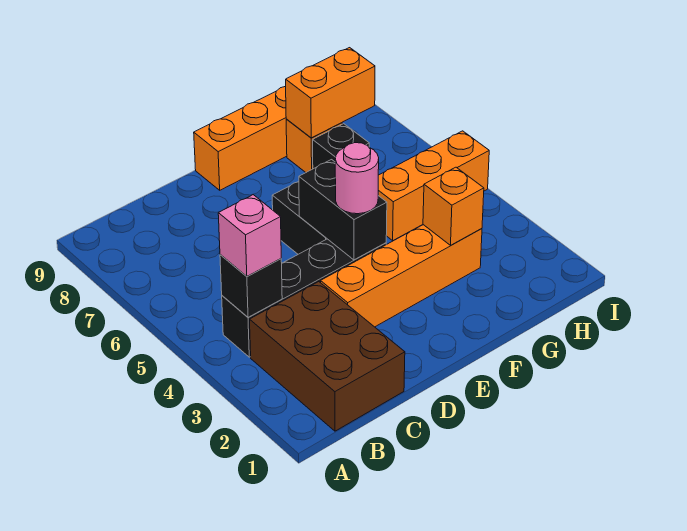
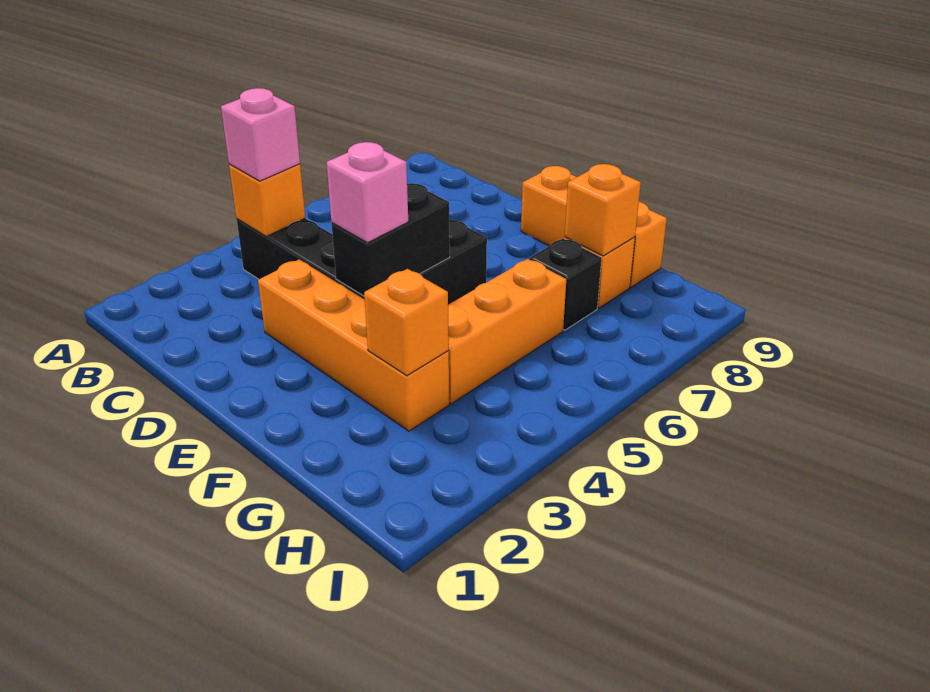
brown brick B1:C3 level 1 -> none
black brick B4 level 2 -> orange brick B4 level 2
pink round brick E4 level 3 -> pink brick E4 level 3
orange brick G5:I5 level 1 -> orange brick G4:G6 level 1
orange brick G8:H8 level 2 -> orange brick G8 level 2

